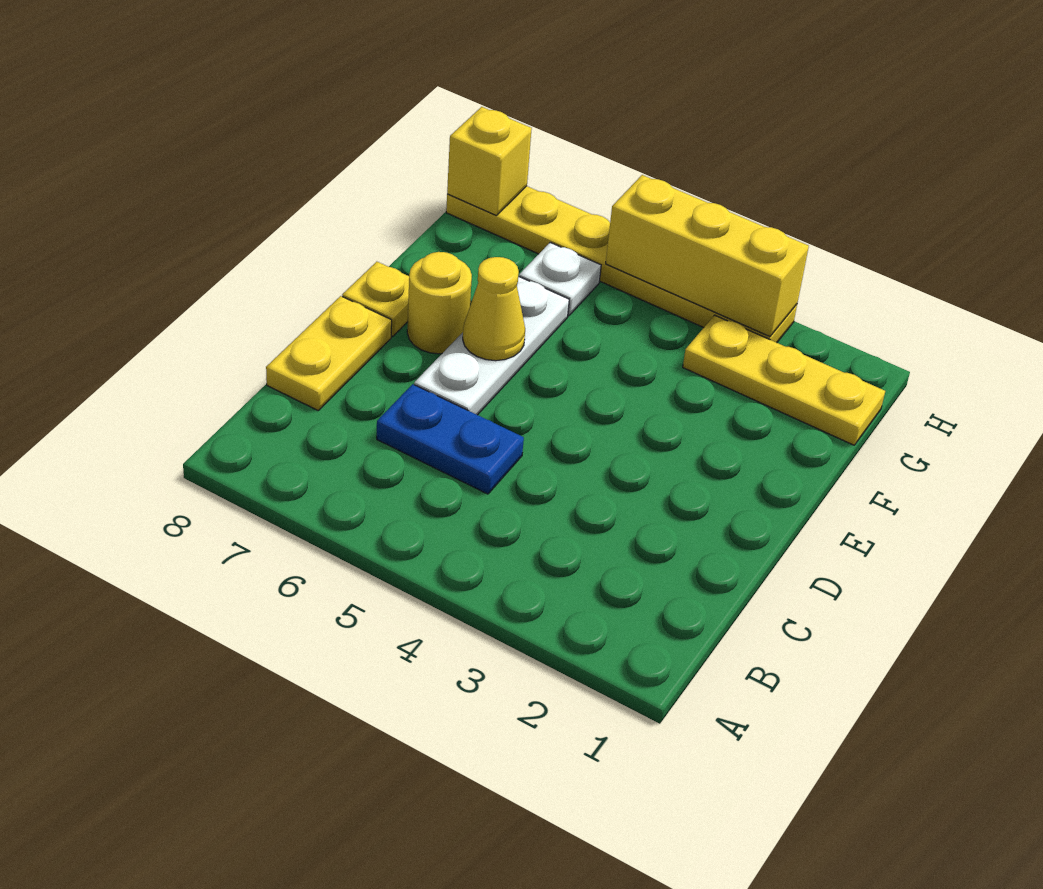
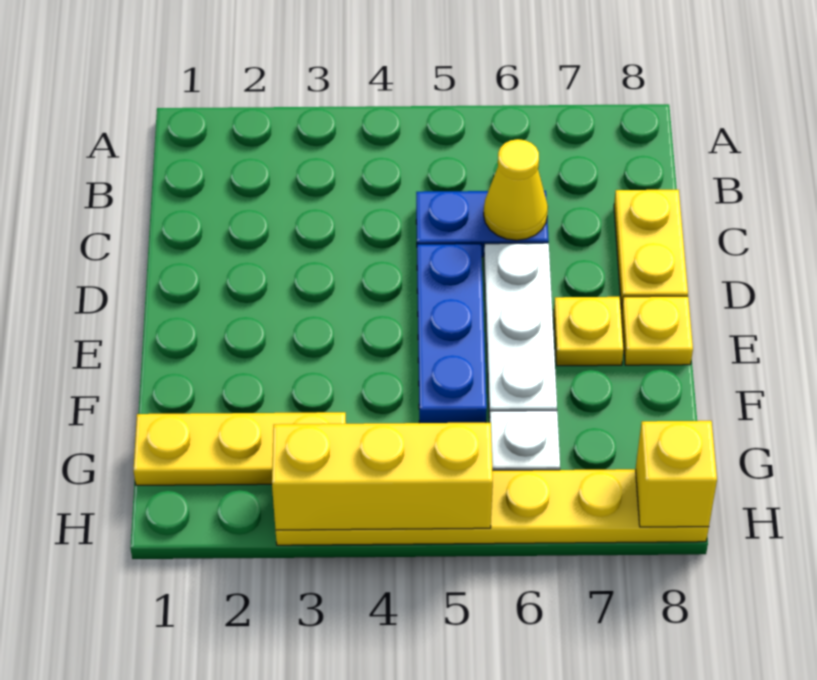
none -> blue plate D5:F5 level 1
yellow cone E6 level 2 -> yellow cone C6 level 2
yellow round brick E7 level 1 -> yellow plate E7 level 1

